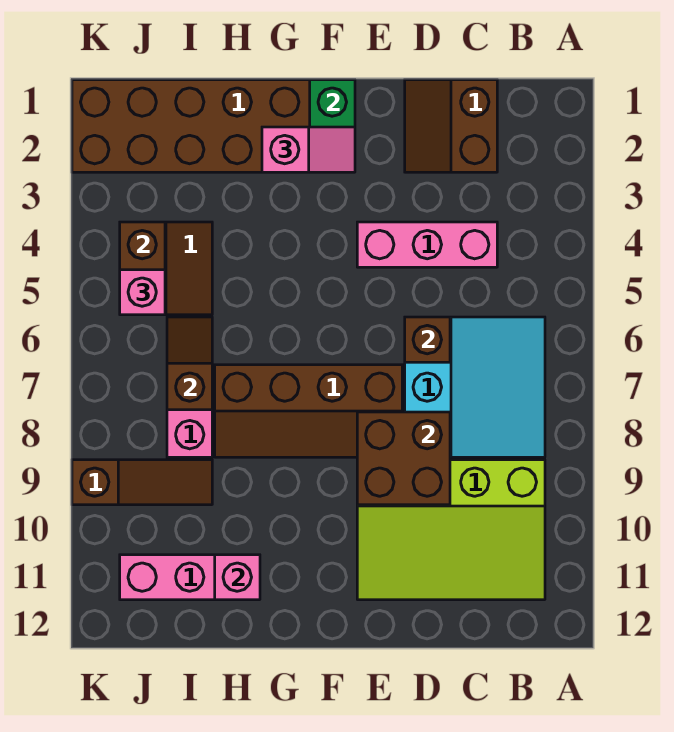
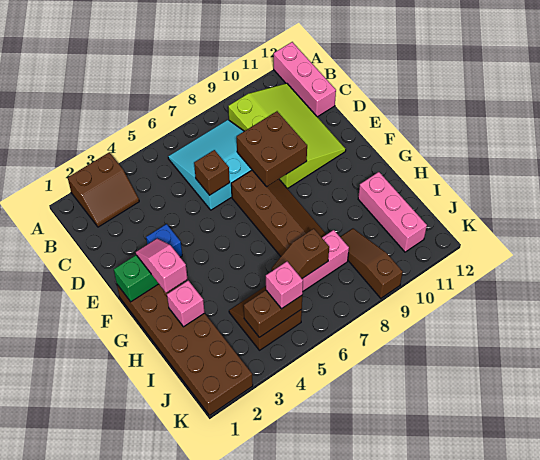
brown slope C1:D2 level 1 top C -> brown slope A2:B3 level 1 top A
pink brick C4:E4 level 1 -> pink brick A12:C12 level 1
none -> blue brick E3 level 1
pink brick H11 level 2 -> pink brick H2 level 2

